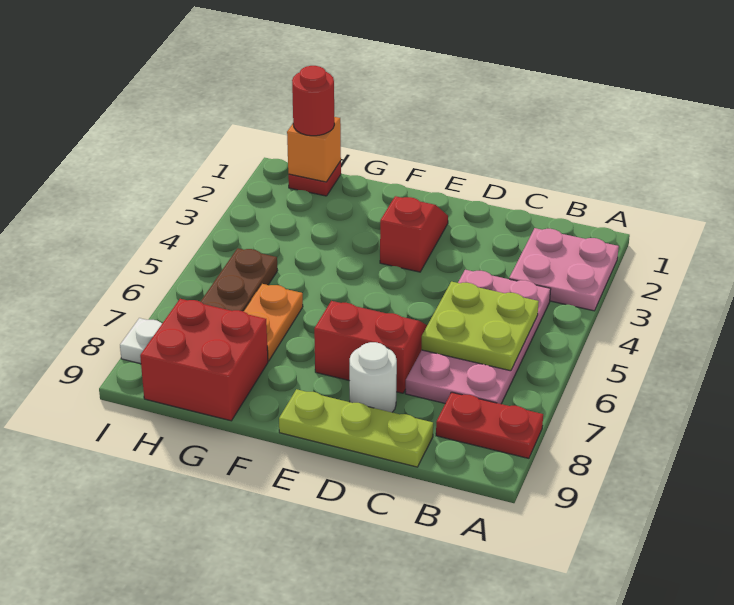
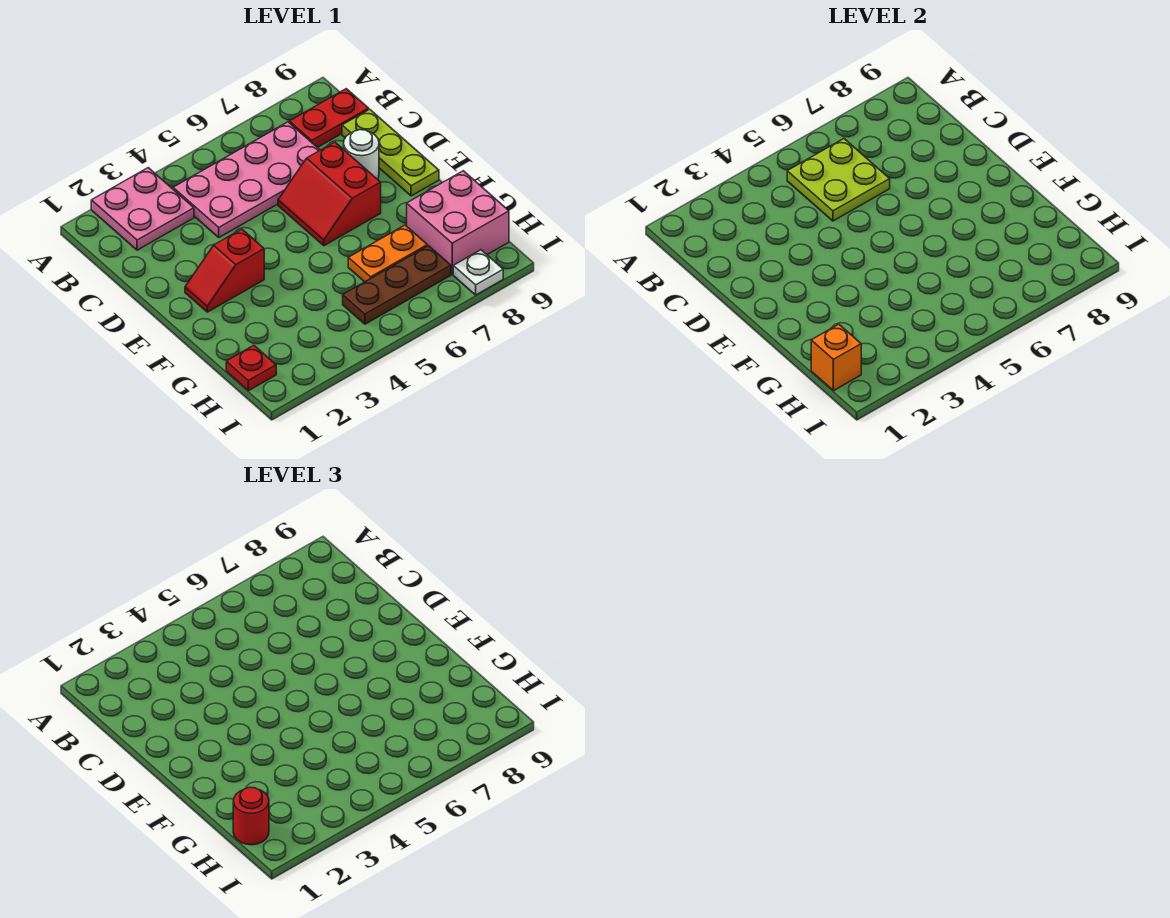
red plate A8:B8 level 1 -> red plate B8:B9 level 1
red brick G8:H9 level 1 -> pink brick G8:H9 level 1

